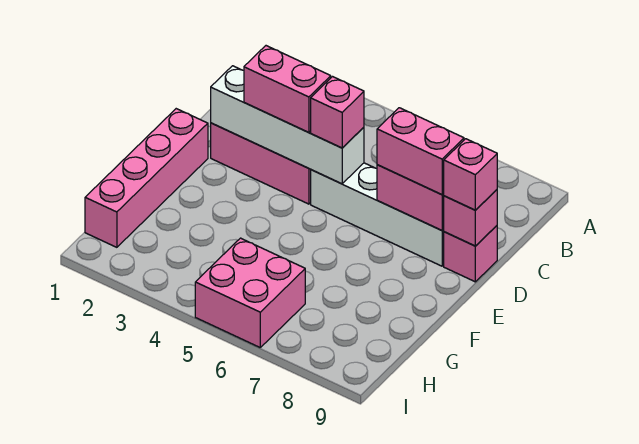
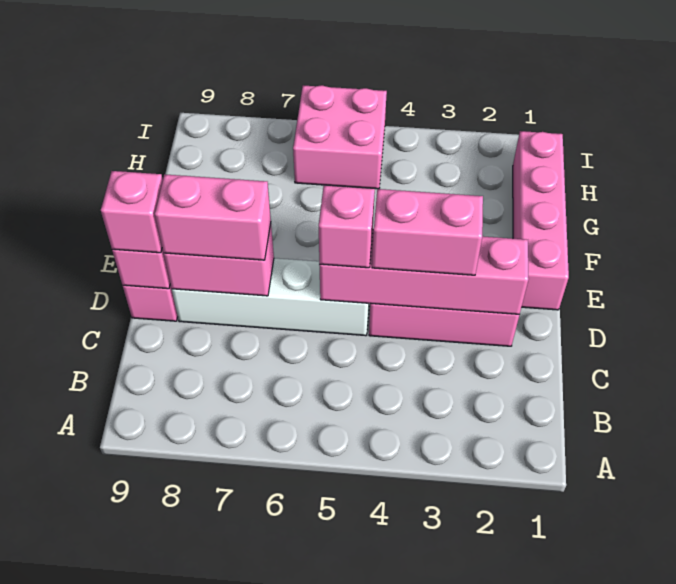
white brick D2:D5 level 2 -> pink brick D2:D5 level 2

